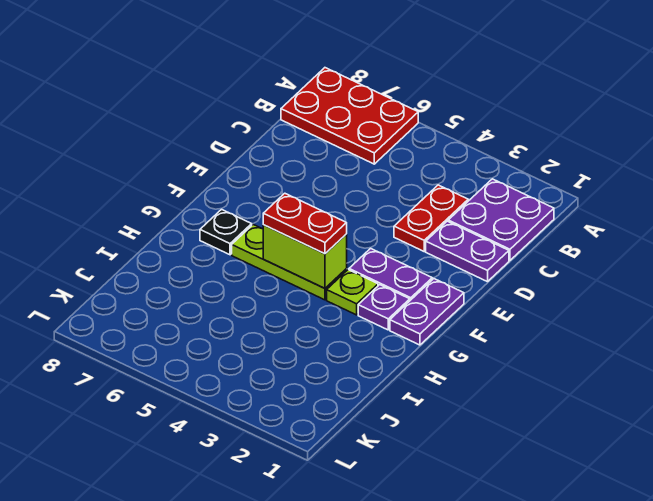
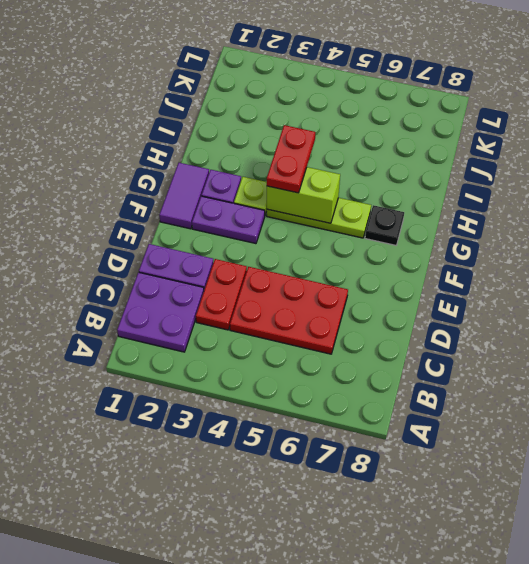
red plate A6:B8 level 1 -> red plate C4:D6 level 1
purple plate F1:G1 level 1 -> purple tile F1:G1 level 1
red plate G4:G5 level 3 -> red plate G4:H4 level 3

